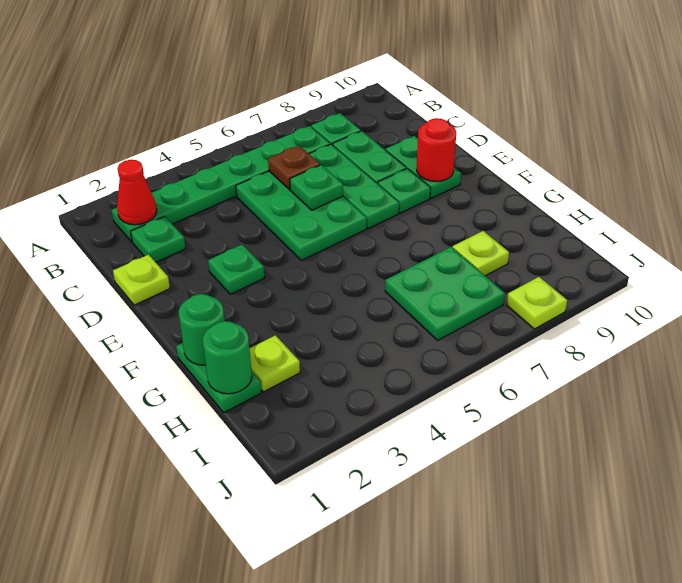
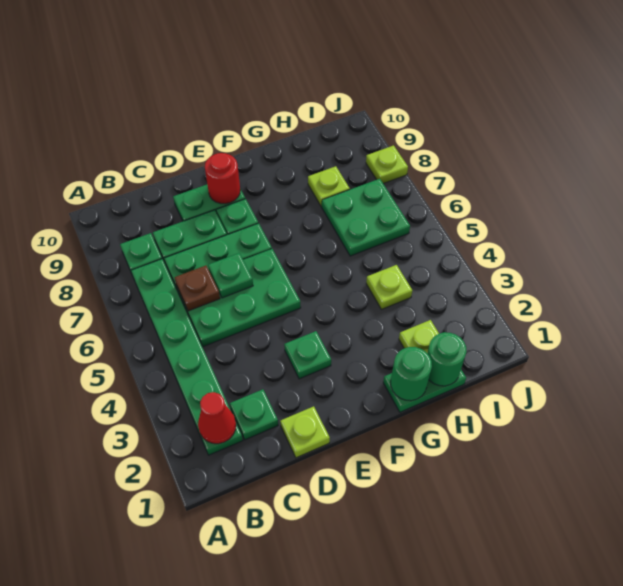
none -> lime plate H4 level 1

